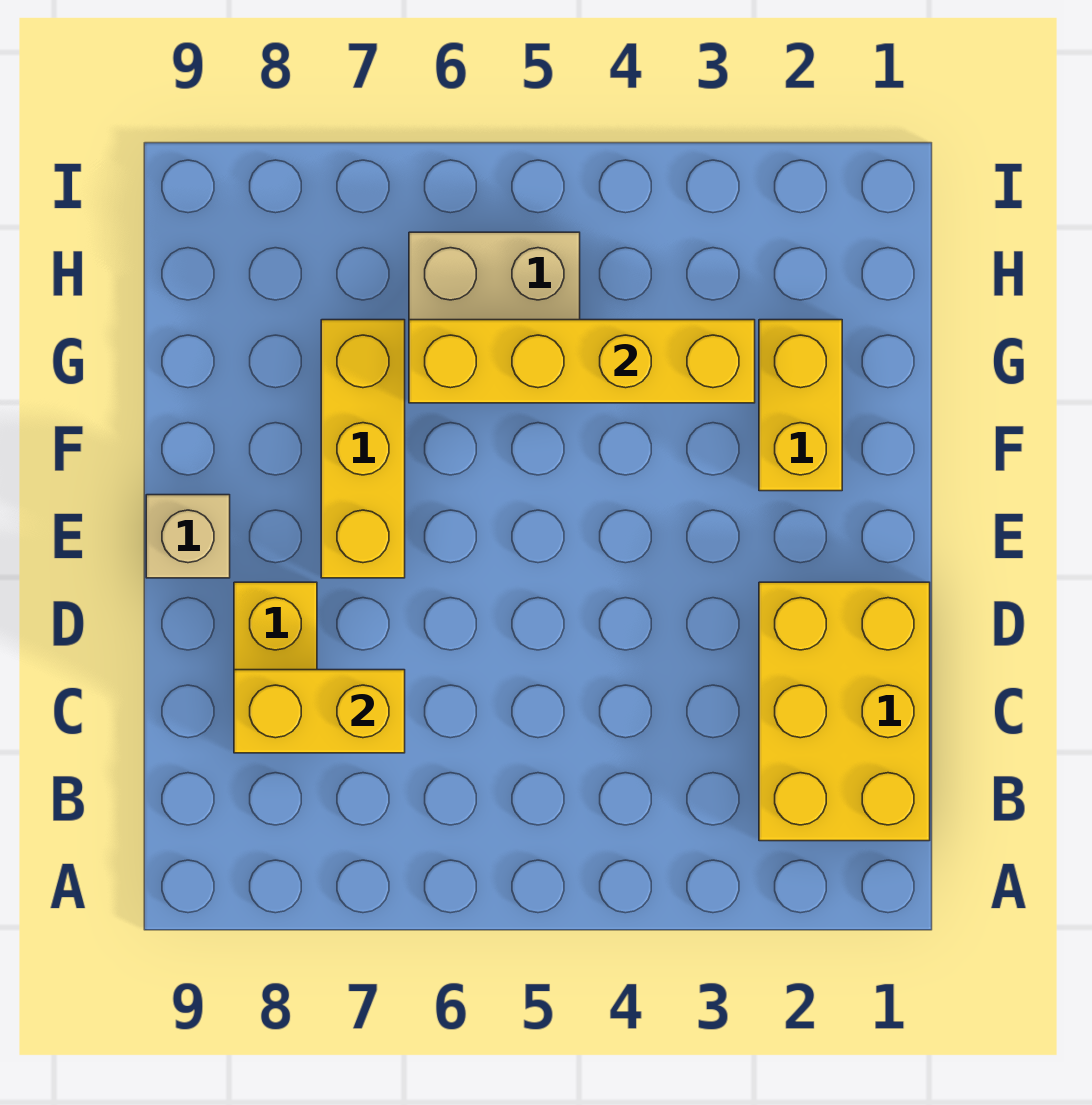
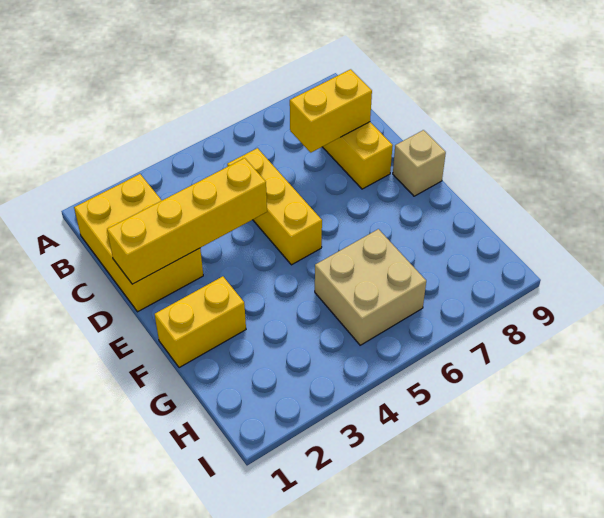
yellow brick E7:G7 level 1 -> yellow brick C5:E5 level 1
yellow brick F2:G2 level 1 -> yellow brick F1:F2 level 1
yellow brick G3:G6 level 2 -> yellow brick D1:D4 level 2

